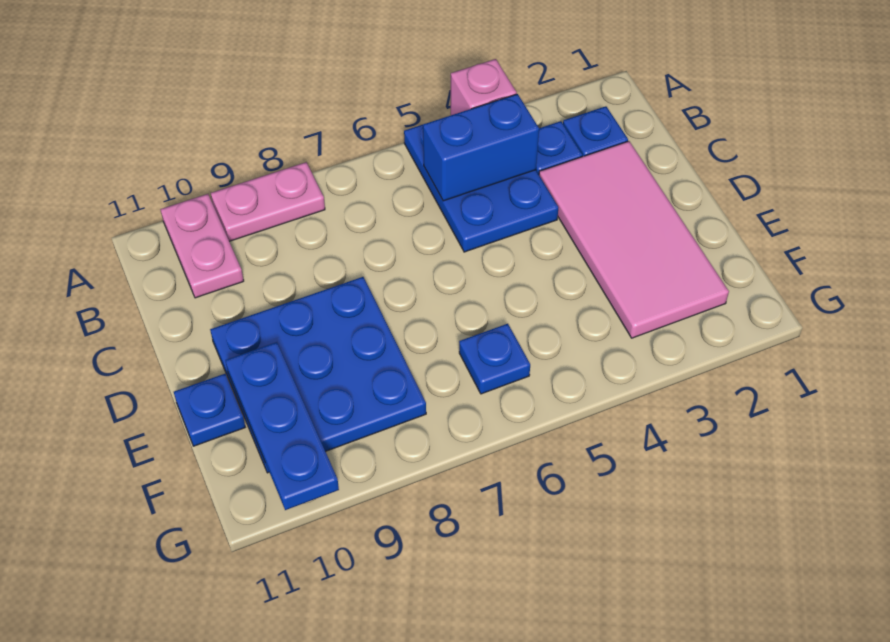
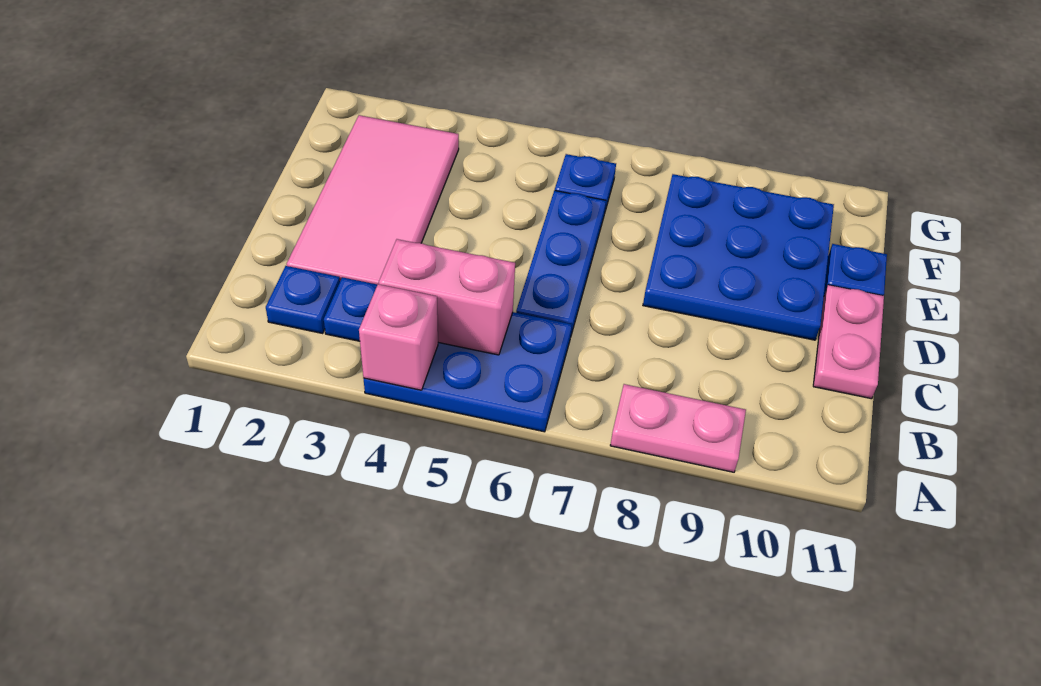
blue plate A4:C5 level 1 -> blue plate A4:B6 level 1
pink plate A10:B10 level 1 -> pink plate C11:D11 level 1
blue brick B4:B5 level 2 -> pink brick B4:B5 level 2
blue plate E10:G10 level 2 -> blue plate C6:E6 level 1

